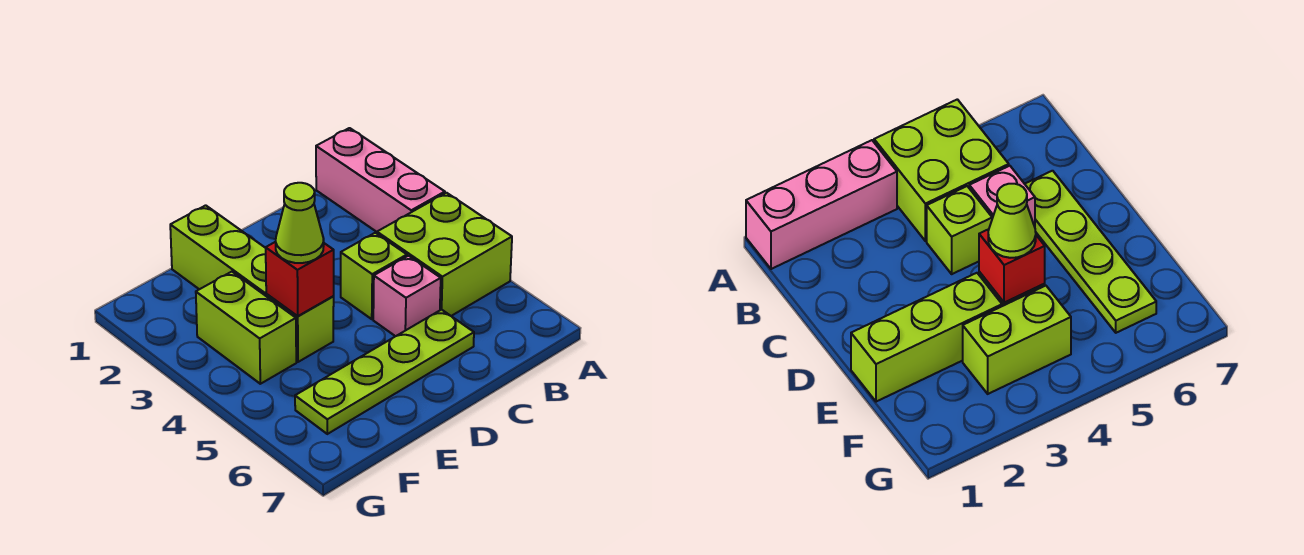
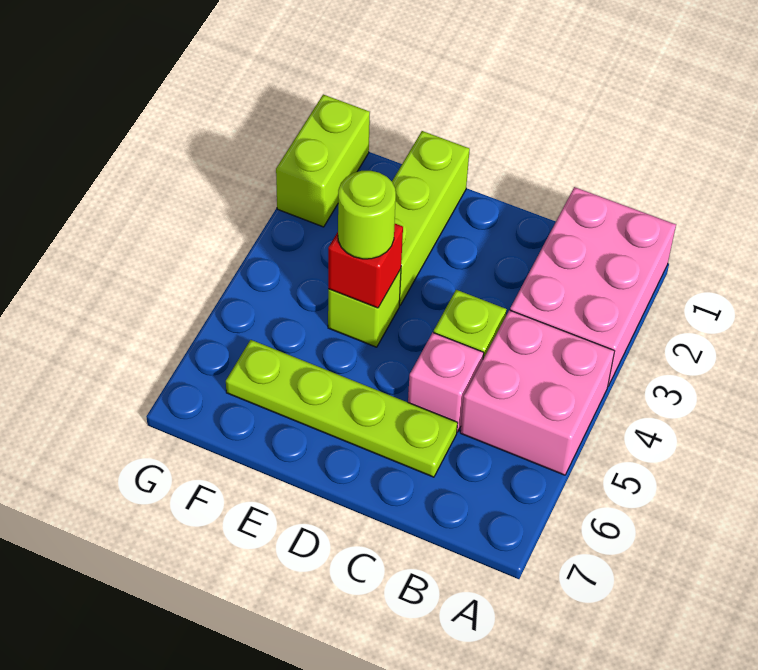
pink brick A1:A3 level 1 -> pink brick A1:B3 level 1
lime brick A4:B5 level 1 -> pink brick A4:B5 level 1
lime cone E4 level 3 -> lime round brick E4 level 3
lime brick F3:F4 level 1 -> lime brick G1:G2 level 1

